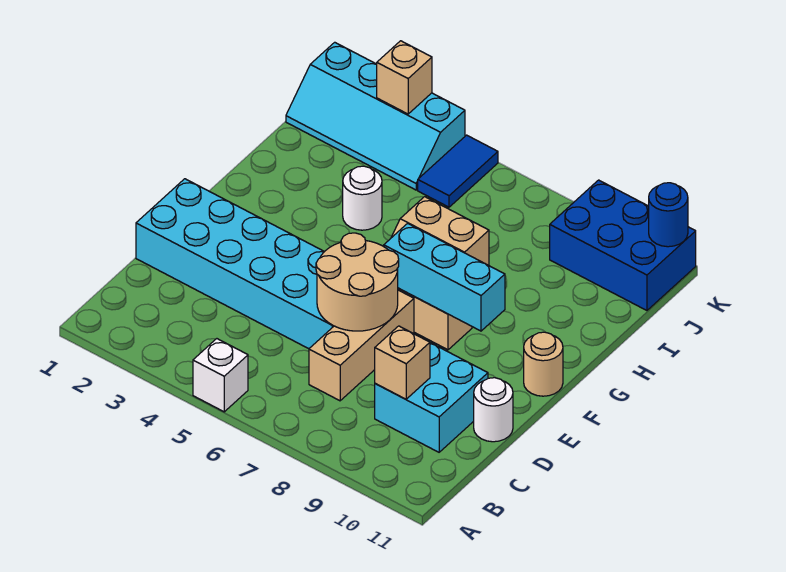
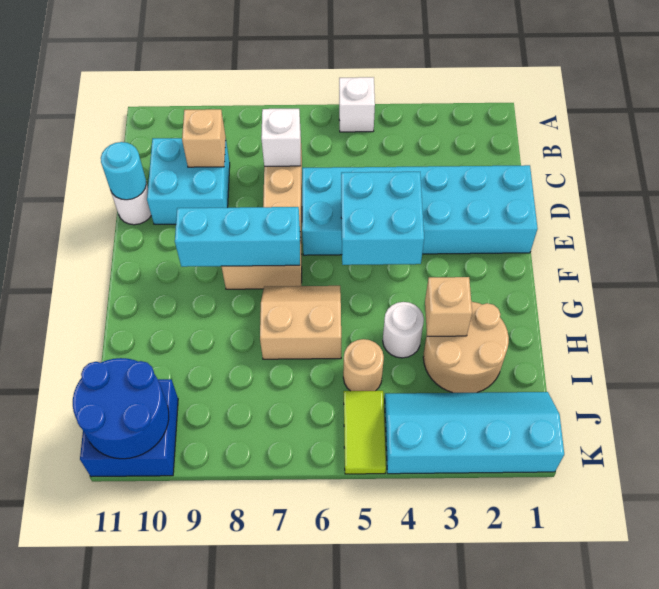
none -> white brick C7 level 2
tan round brick D6:E7 level 2 -> tan round brick H2:I3 level 1
none -> cyan round brick D11 level 2
none -> cyan brick E4:F5 level 2
tan round brick F11 level 1 -> tan round brick I5 level 1
blue tile J5:K5 level 1 -> lime tile J5:K5 level 1
blue brick J9:K11 level 1 -> blue brick J10:K11 level 1
tan brick K3 level 2 -> tan brick H3 level 2
blue round brick K11 level 2 -> blue round brick J10:K11 level 2

